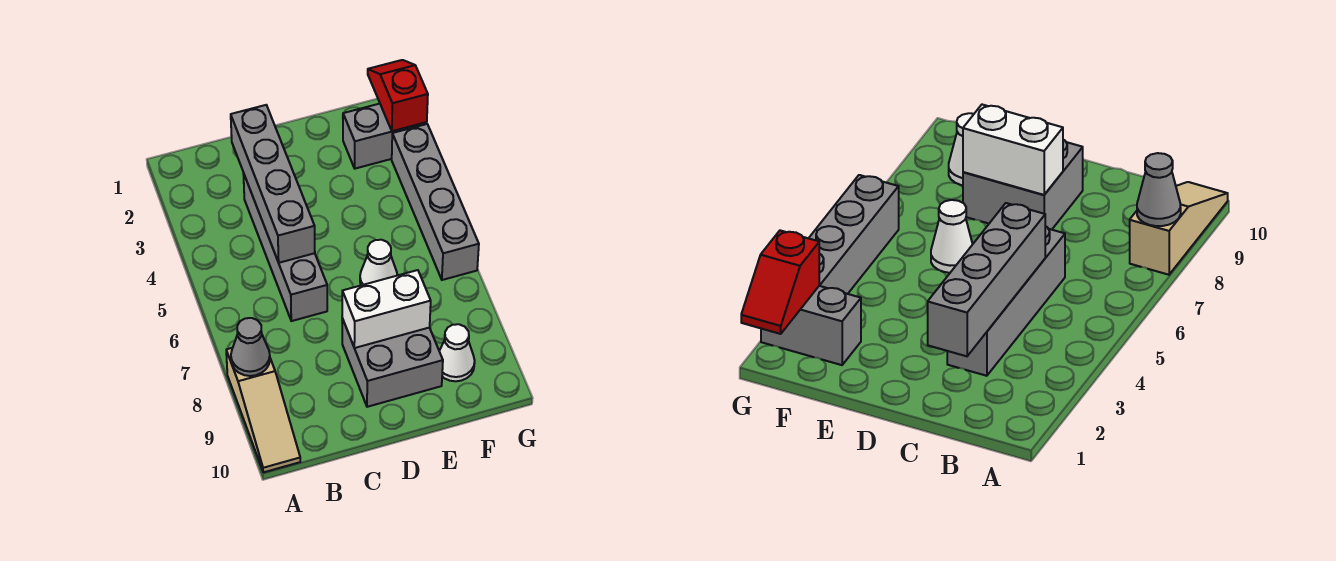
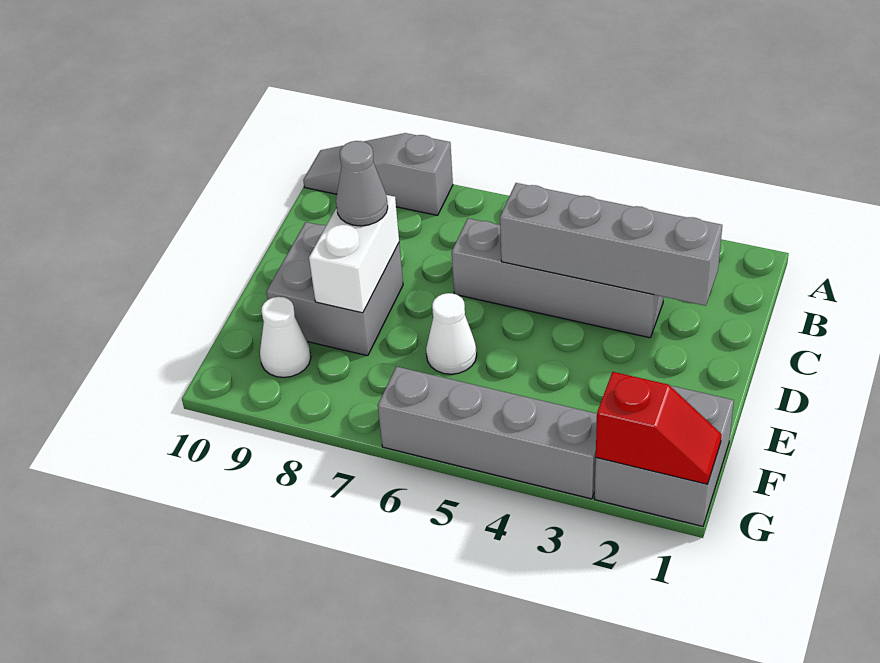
tan slope A8:A10 level 1 top 8 -> grey slope A8:A10 level 1 top 8
grey cone A8 level 2 -> grey cone D8 level 3
grey brick F2:G2 level 1 -> grey brick F1:G2 level 1

